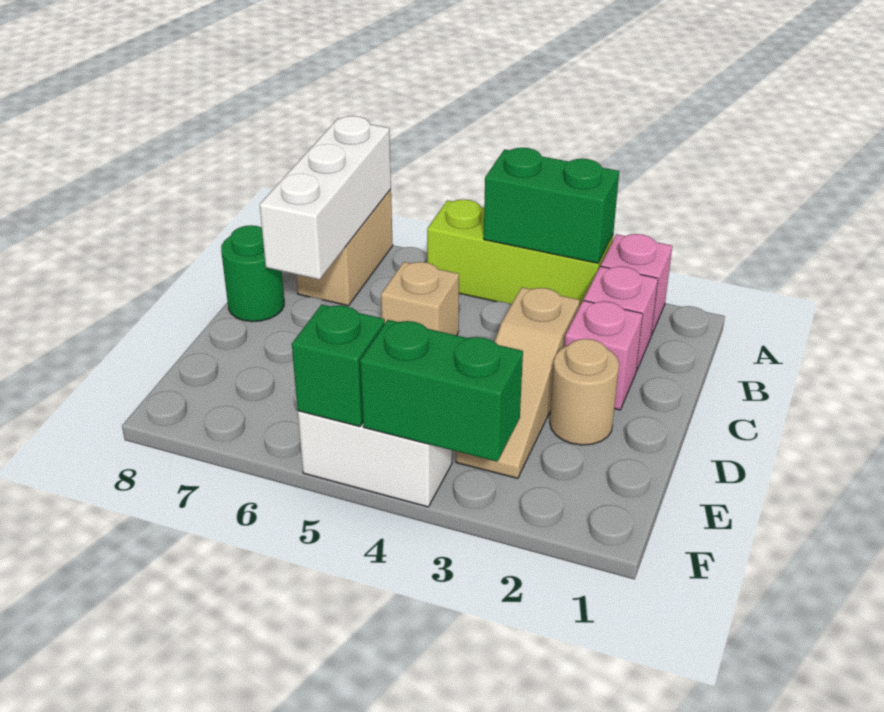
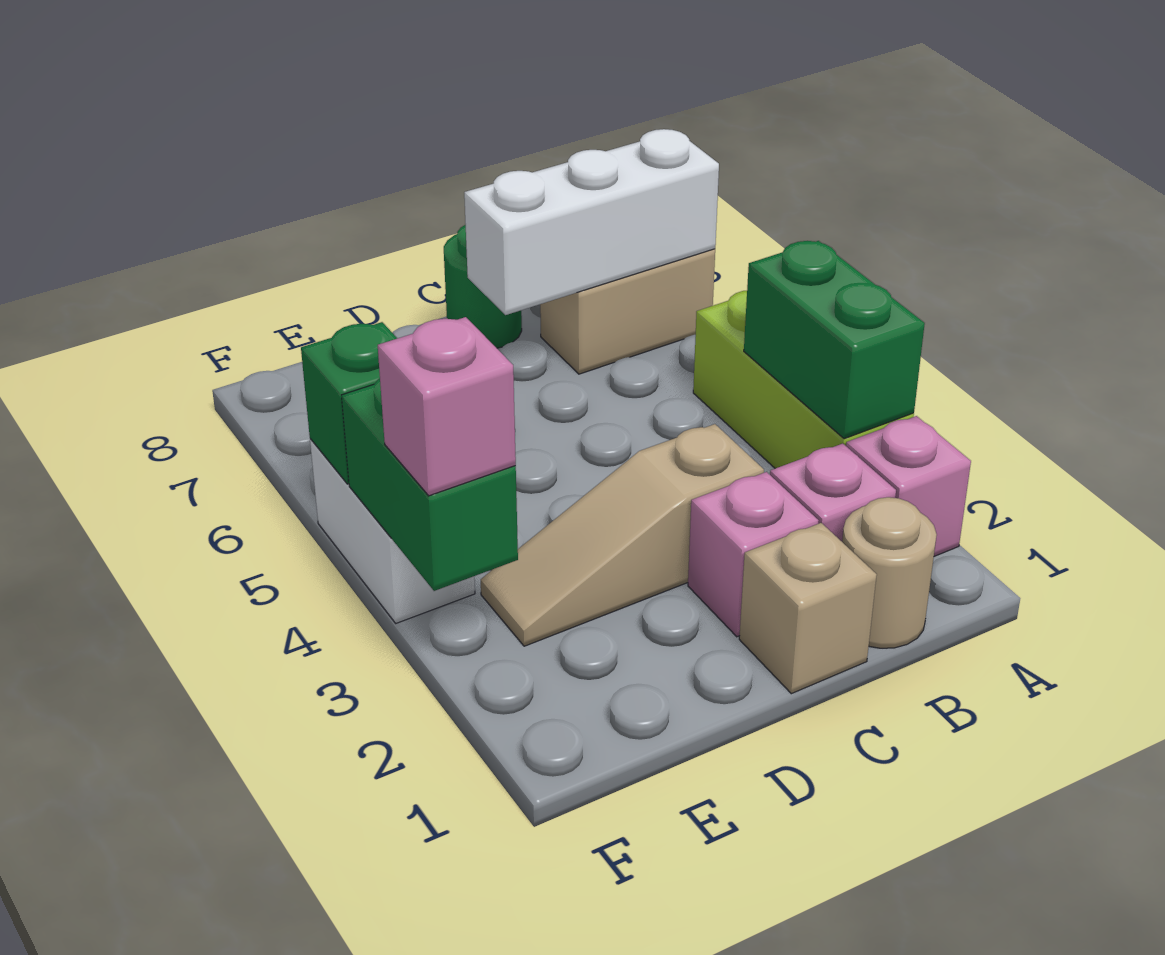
tan brick C5 level 1 -> tan brick C1 level 1
tan round brick D2 level 1 -> tan round brick B1 level 1
none -> pink brick F3 level 3

